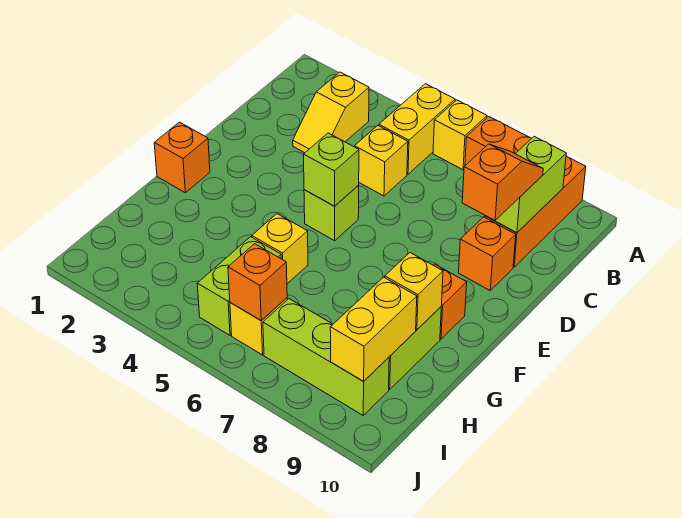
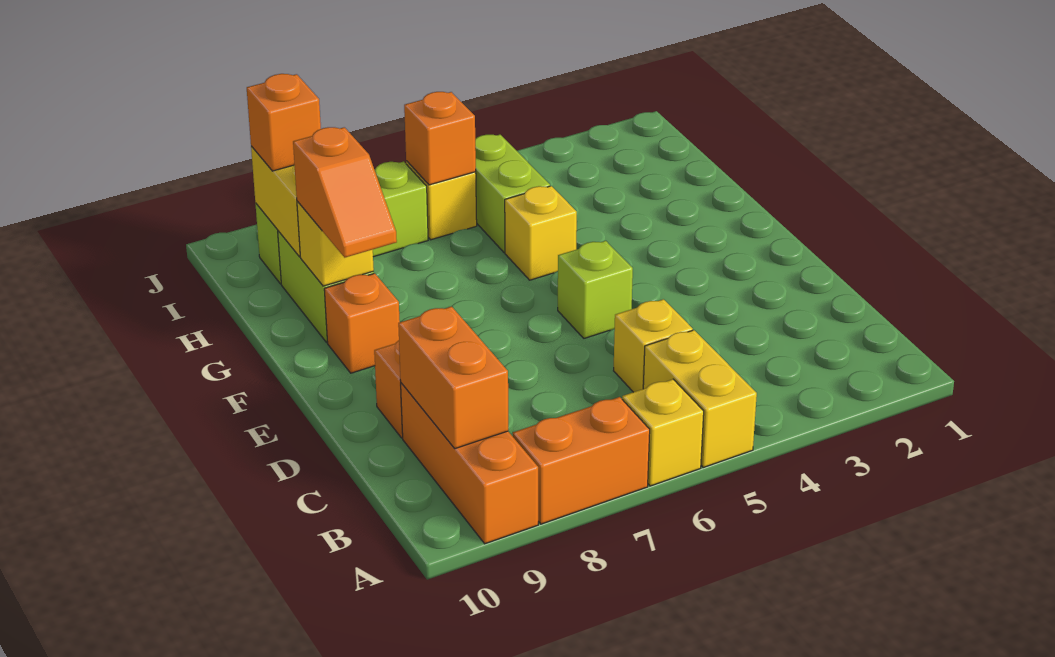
yellow slope B3:C3 level 1 top B -> none
lime brick B9:C9 level 2 -> orange brick B9:C9 level 2
orange slope C9:D9 level 3 top D -> orange slope F9:G9 level 3 top G
lime brick E5 level 2 -> none
orange brick F1 level 1 -> orange brick I9 level 3

